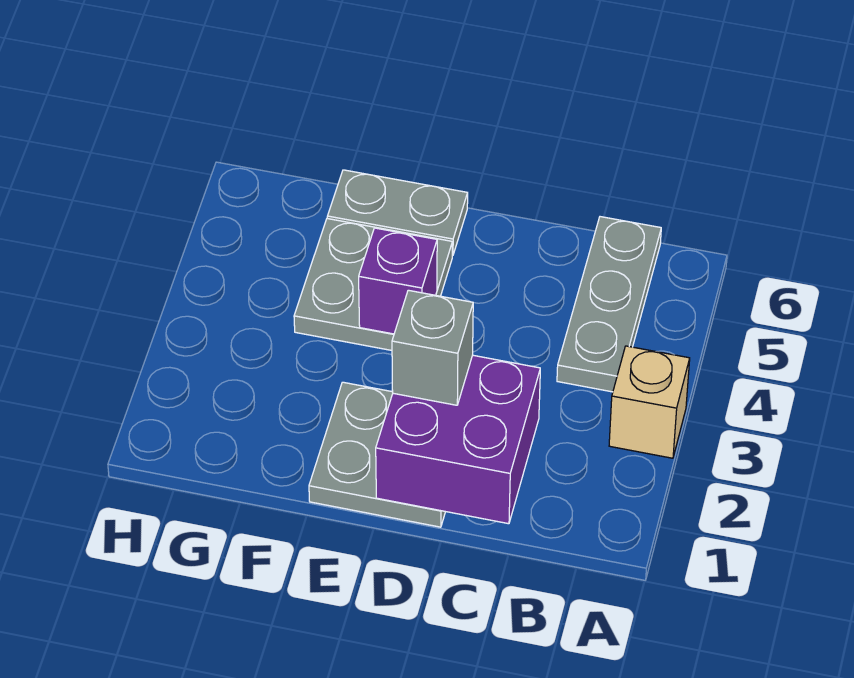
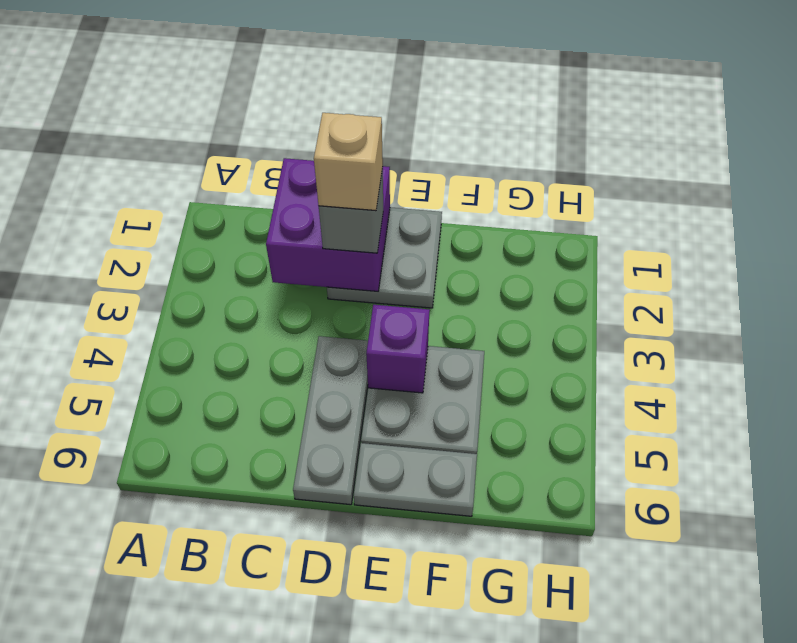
tan brick A3 level 1 -> tan brick D2 level 4
grey plate B4:B6 level 1 -> grey plate D4:D6 level 1

